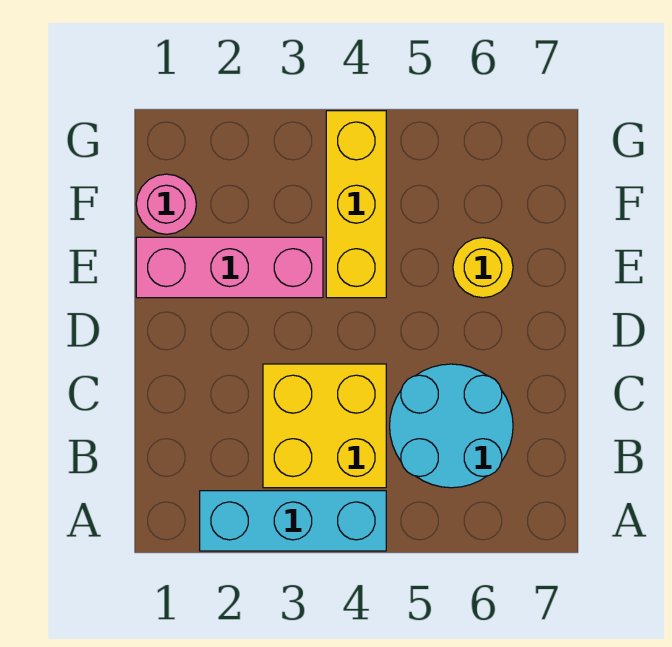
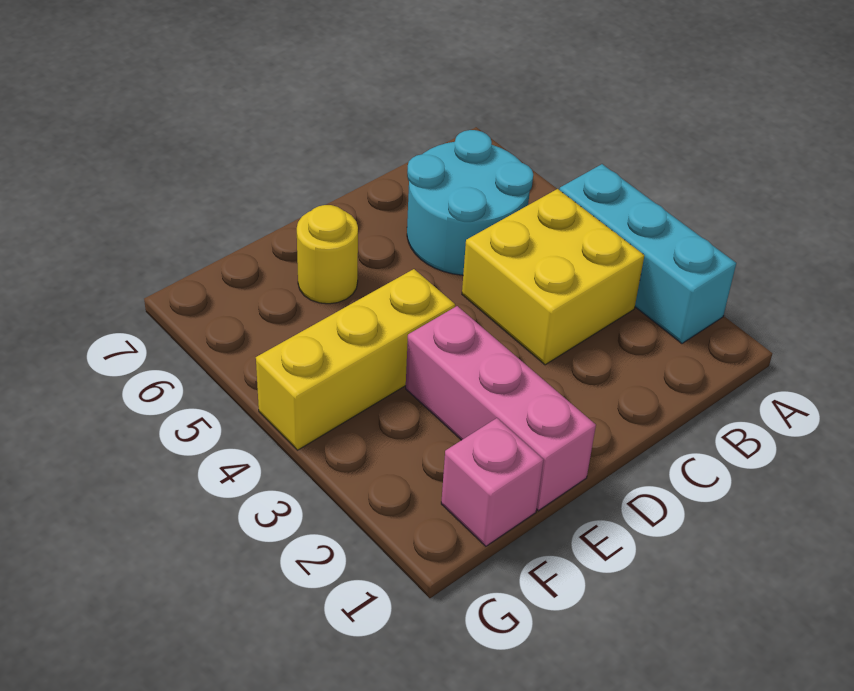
pink round brick F1 level 1 -> pink brick F1 level 1

